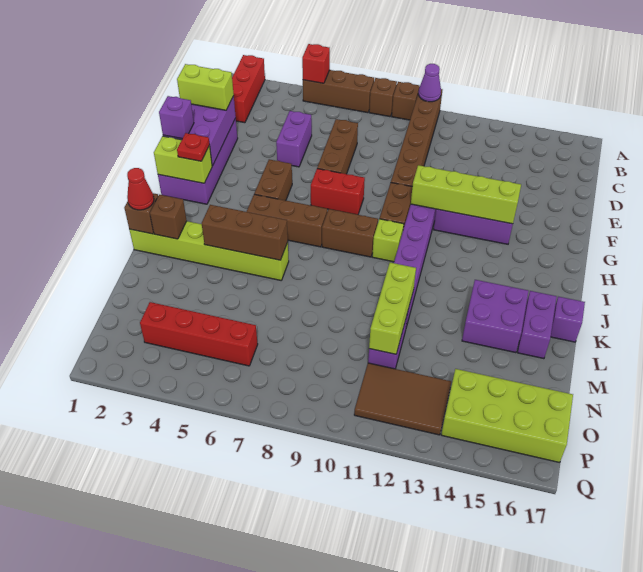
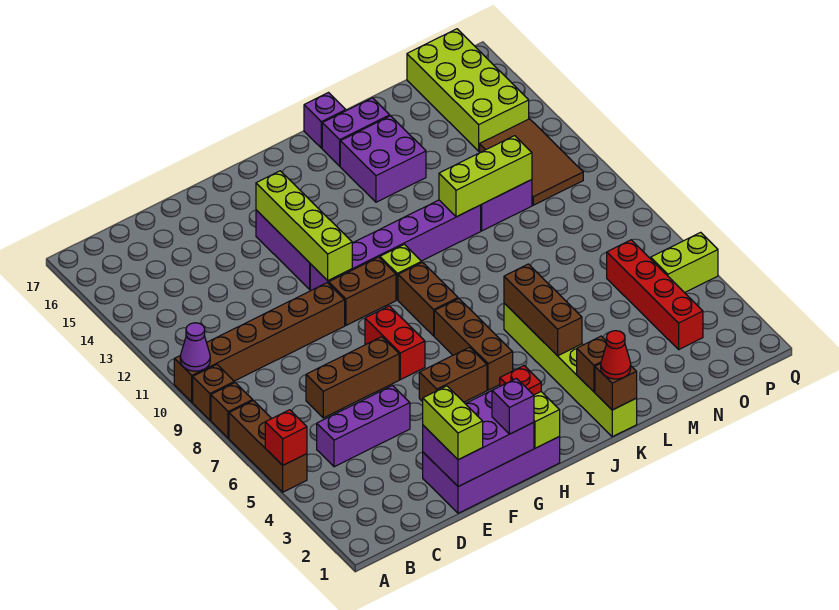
red brick A2:C2 level 1 -> none
purple brick D5:E5 level 1 -> purple brick C5:E5 level 1
none -> lime brick P5:Q5 level 1

